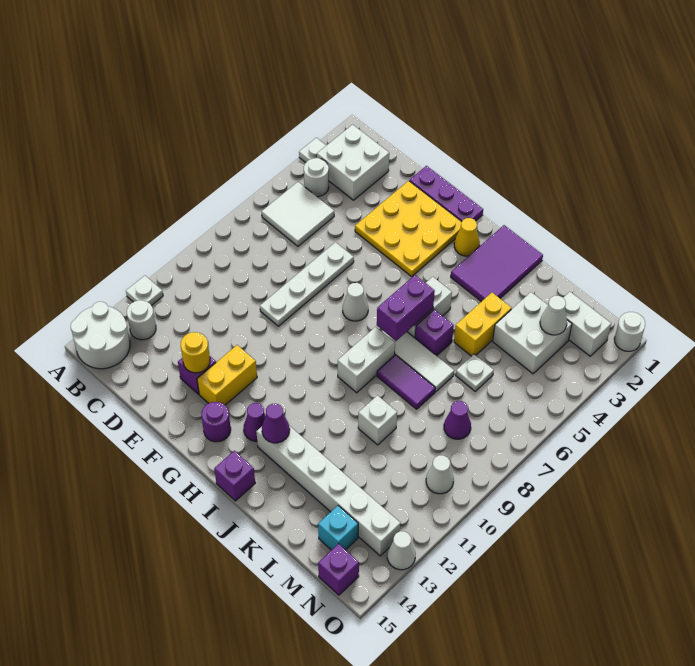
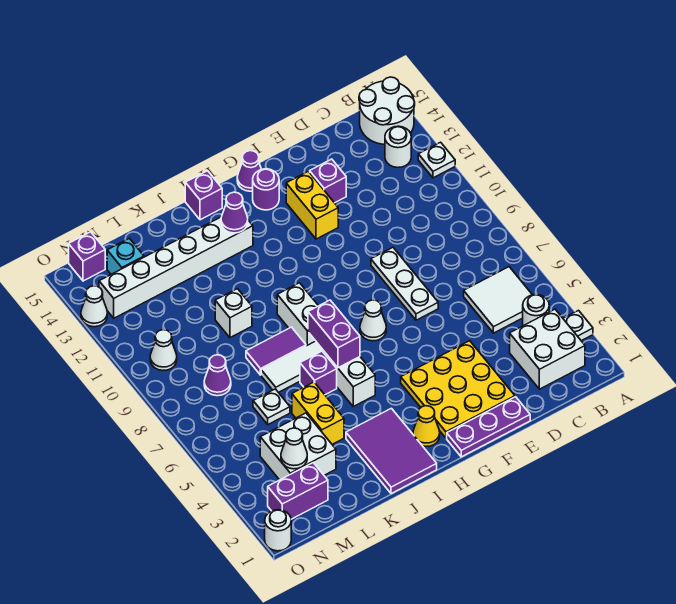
white plate E6:E9 level 1 -> white plate E7:E9 level 1
yellow round brick E13 level 2 -> none
purple cone H13 level 1 -> purple cone G15 level 1
white brick M2:N2 level 1 -> purple brick M2:N2 level 1

